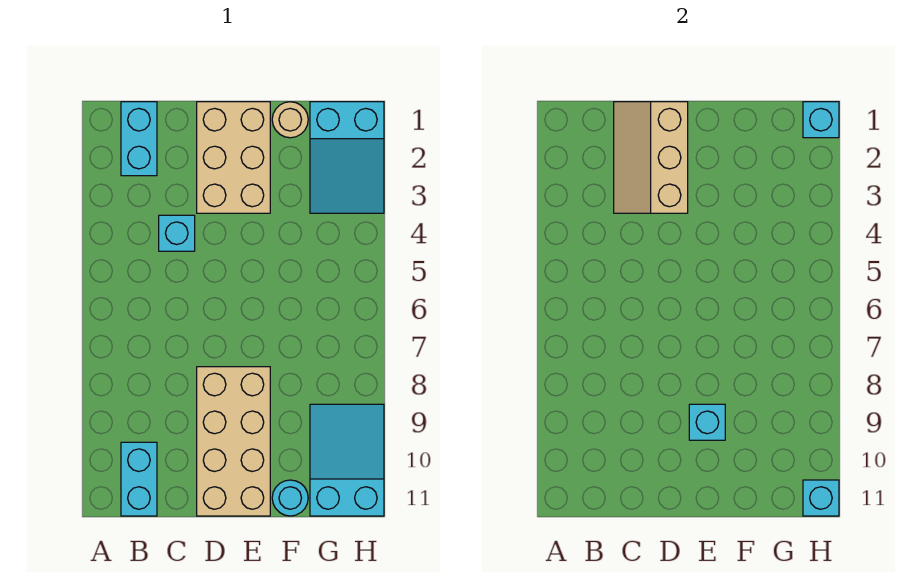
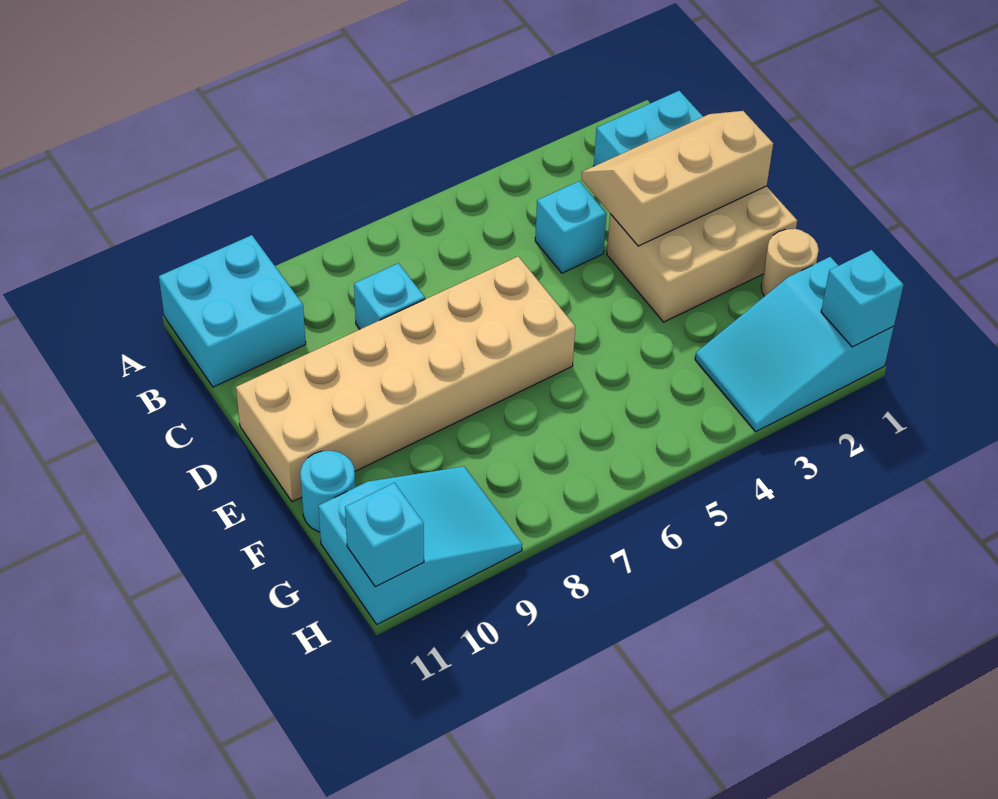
cyan brick B10:B11 level 1 -> cyan brick A10:B11 level 1
tan brick D8:E11 level 1 -> tan brick D6:E11 level 1
cyan brick E9 level 2 -> cyan brick C8 level 1

